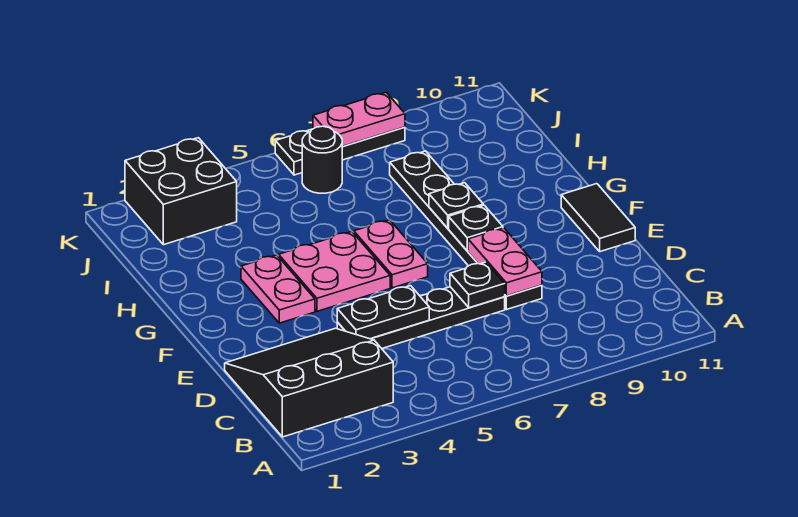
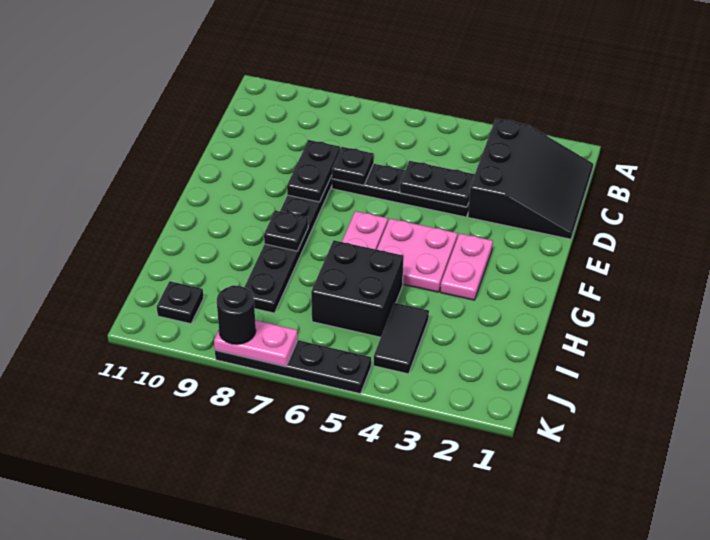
black slope B1:D3 level 1 top B -> black slope B1:D3 level 1 top 3
pink plate D8:E8 level 2 -> black plate D8:E8 level 2
black tile E11:F11 level 1 -> black tile I4:J4 level 1
black plate F8 level 2 -> black plate J10 level 1
black brick J2:K3 level 1 -> black brick H5:I6 level 1
black round brick J6 level 1 -> black round brick K8 level 3
black plate K6:K8 level 1 -> black plate K5:K8 level 1

